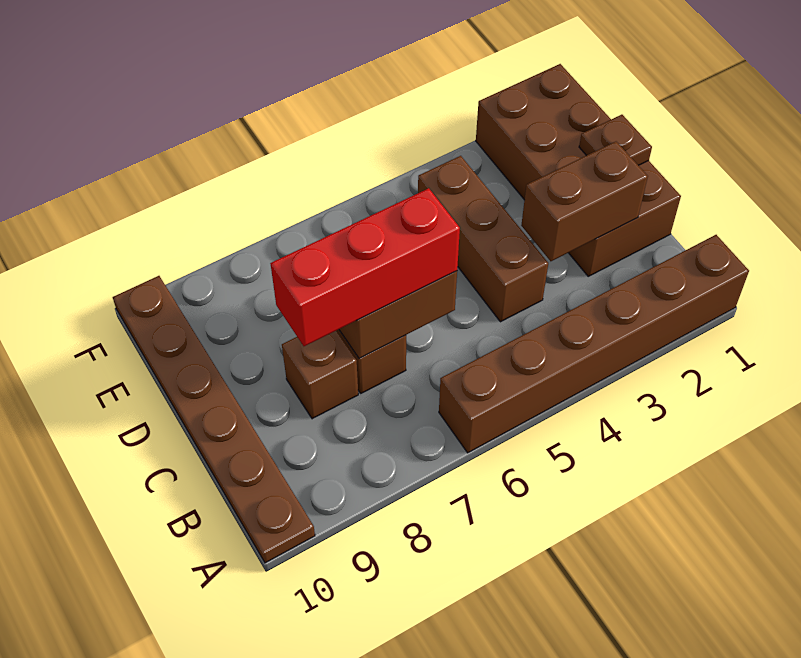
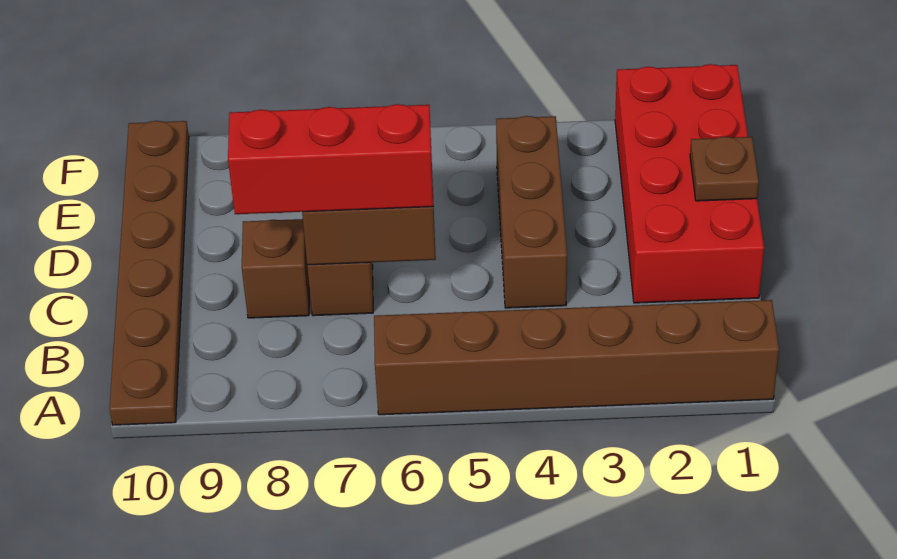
brown brick C1:F2 level 1 -> red brick C1:F2 level 1
brown brick C2:C3 level 2 -> none

